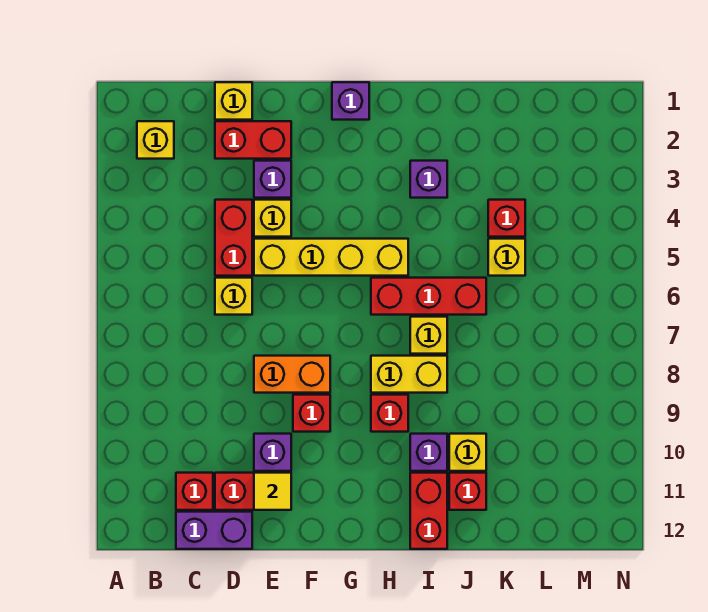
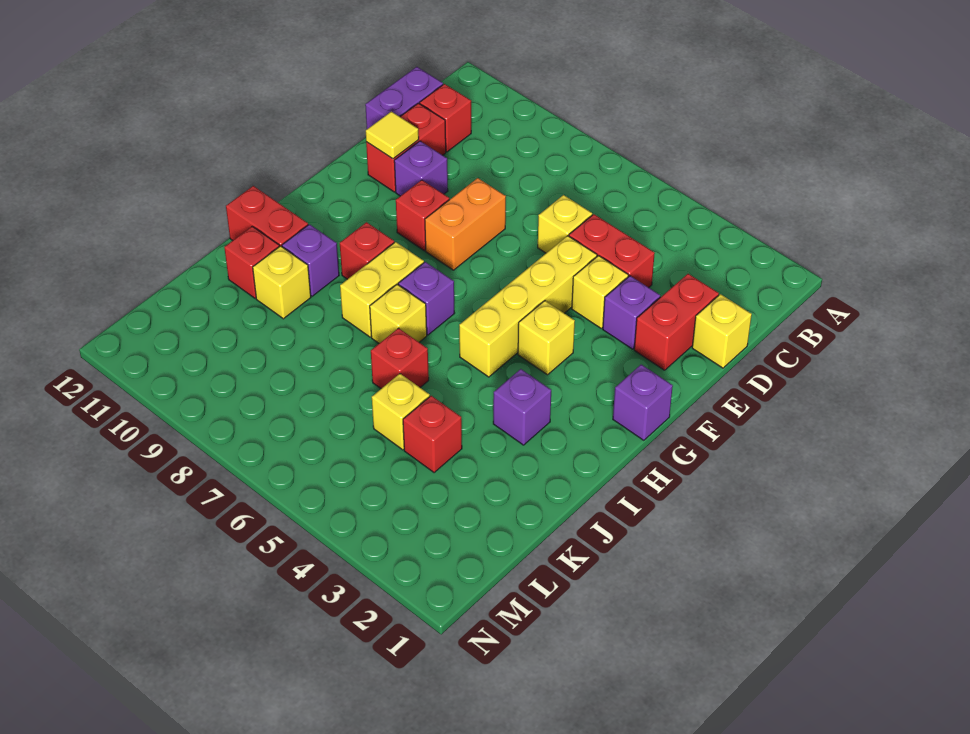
yellow brick B2 level 1 -> yellow brick G4 level 1
red brick H6:J6 level 1 -> red brick J6 level 1
none -> purple brick H7 level 1

